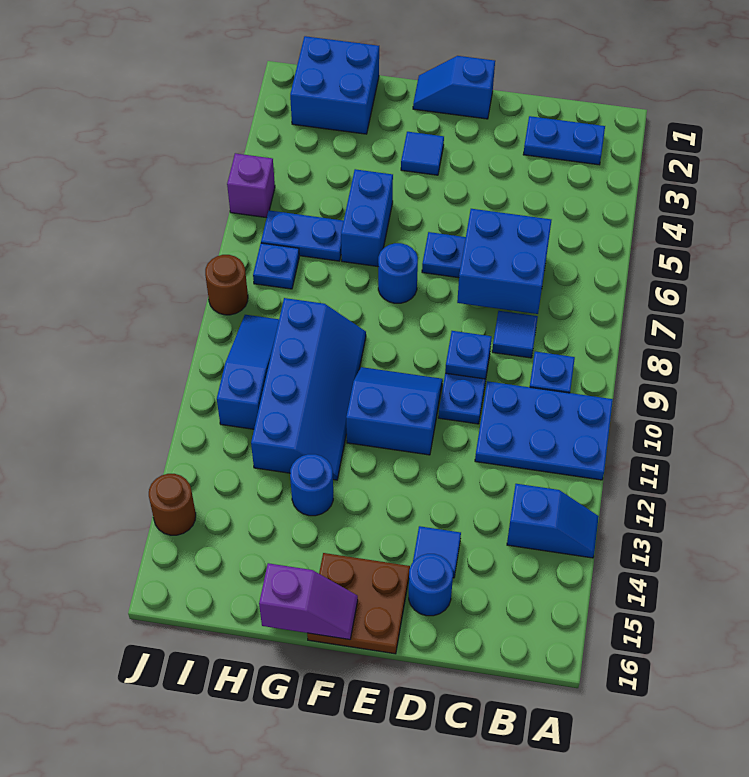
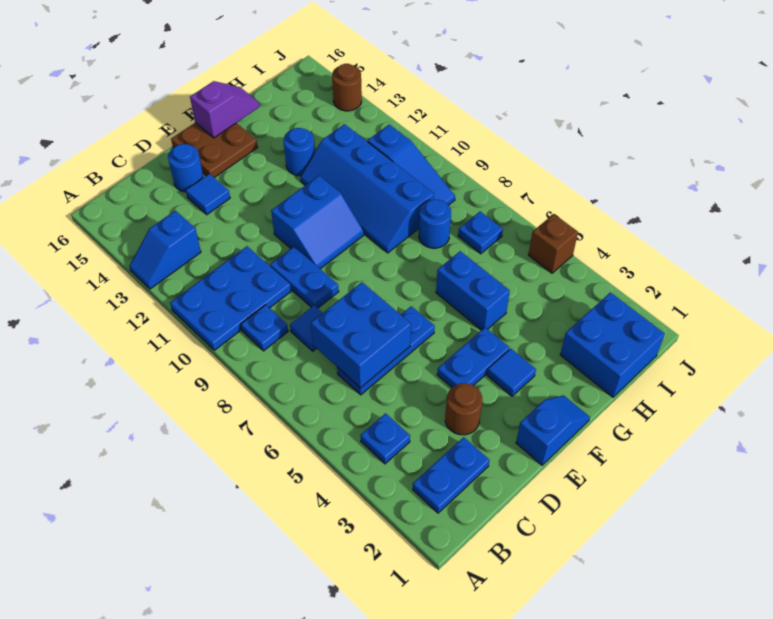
blue plate D9 level 2 -> blue plate B4 level 1
blue round brick F7 level 1 -> blue round brick H8 level 1
purple slope F16:G16 level 2 top G -> purple slope F16:G16 level 2 top F
blue plate H6:I6 level 1 -> blue plate E4:F4 level 1
purple brick J5 level 1 -> brown brick J5 level 1
brown round brick J8 level 1 -> brown round brick D3 level 1

